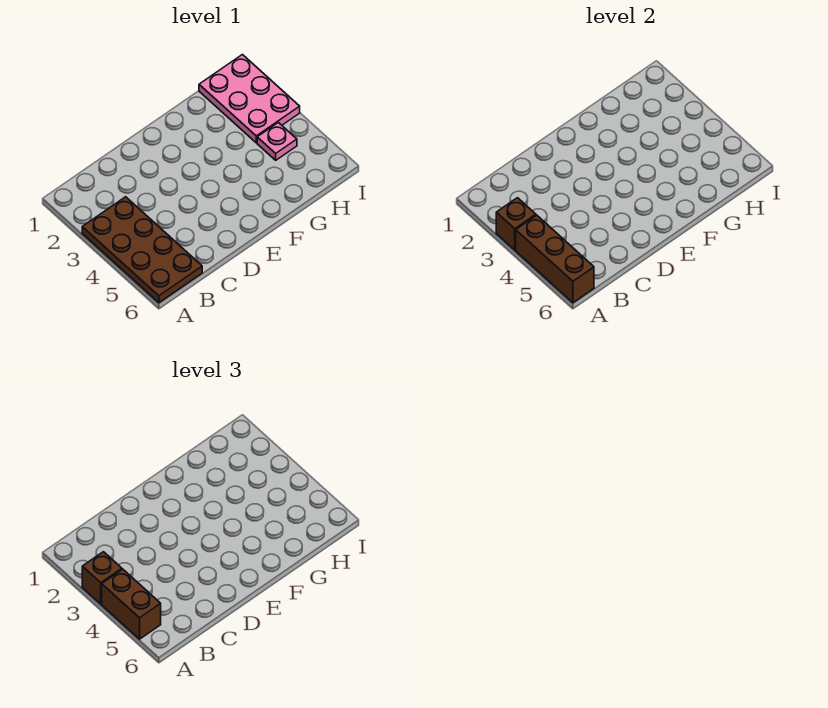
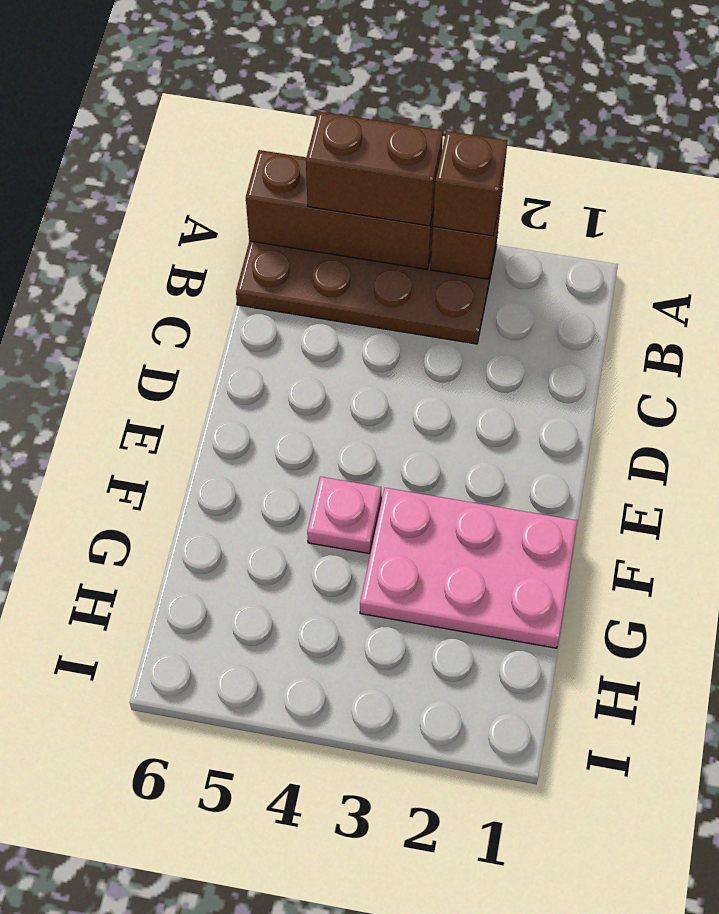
pink plate H1:I3 level 1 -> pink plate F1:G3 level 1
pink plate H4 level 1 -> pink plate F4 level 1

